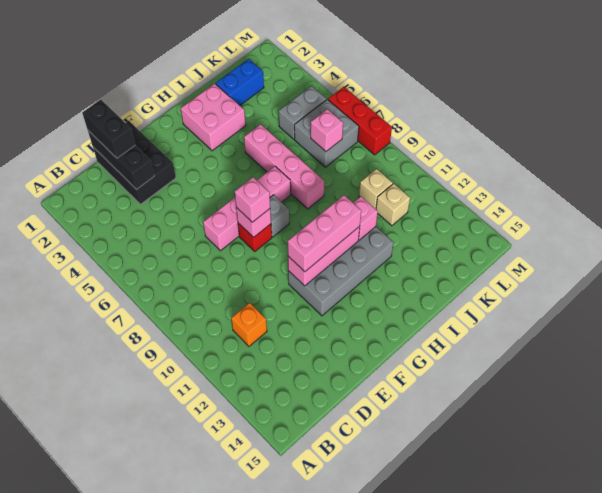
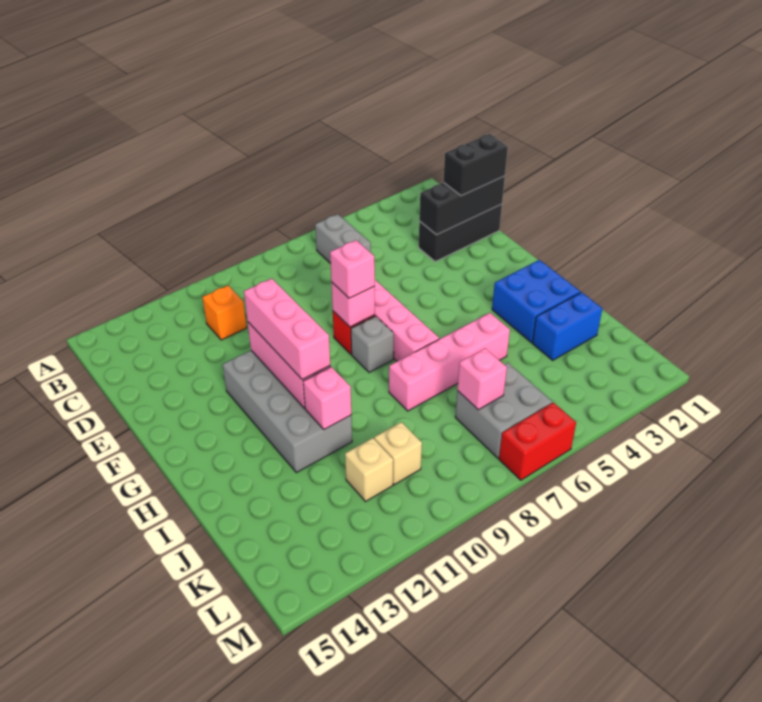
black brick D1:E3 level 1 -> black brick D1:D3 level 1
pink brick H2:I3 level 1 -> blue brick H2:I3 level 1
blue brick J2:K2 level 1 -> blue brick J2:J3 level 1
grey brick K5:L5 level 1 -> grey brick B6:C6 level 1
red brick M6:M8 level 1 -> red brick M6:M7 level 1

